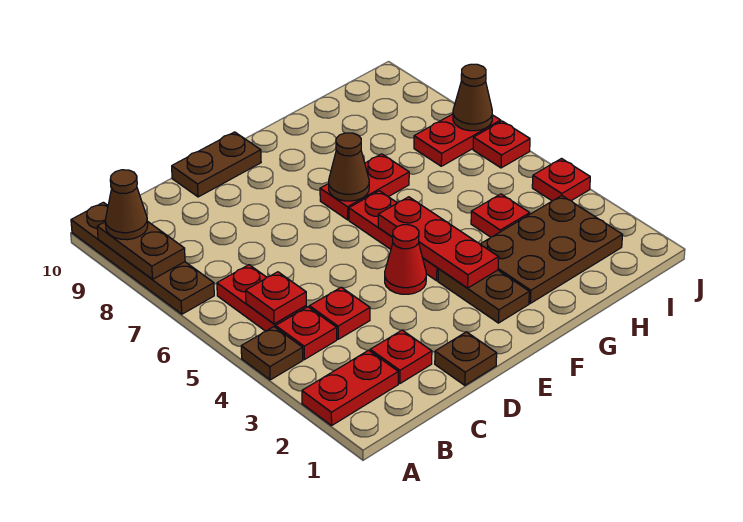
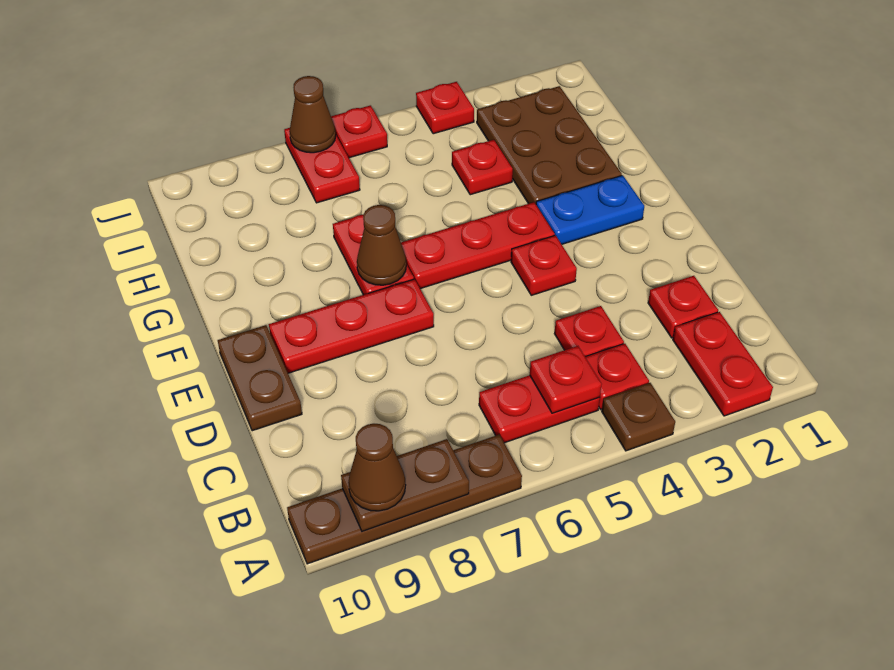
brown plate D1 level 1 -> none
red cone E4 level 1 -> red plate E4 level 1
brown plate F2:F3 level 1 -> blue plate F2:F3 level 1
red plate F3:F5 level 2 -> red plate E7:E9 level 1

